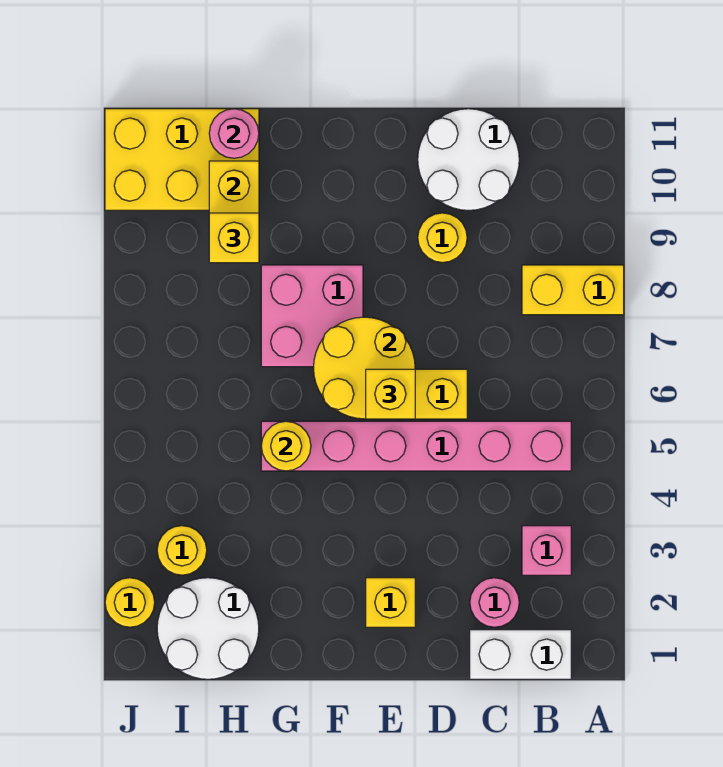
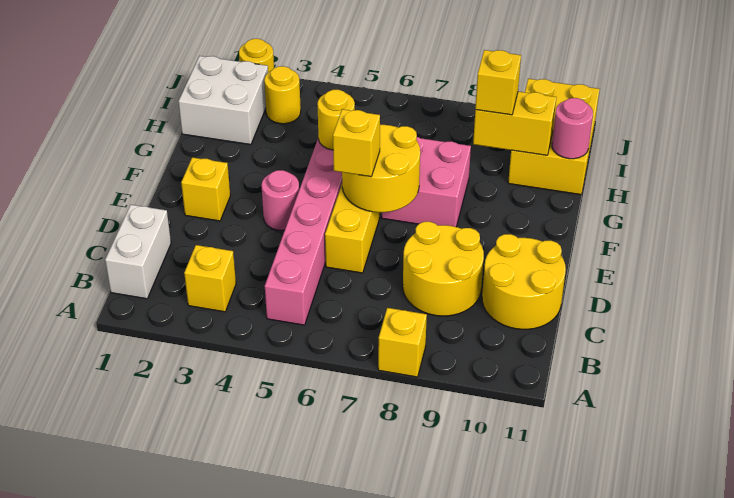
yellow brick A8:B8 level 1 -> yellow brick A8 level 1
pink brick B3 level 1 -> yellow brick B3 level 1
pink round brick C2 level 1 -> pink round brick E4 level 1
white round brick C10:D11 level 1 -> yellow round brick C10:D11 level 1
yellow round brick D9 level 1 -> yellow round brick C8:D9 level 1
white round brick H1:I2 level 1 -> white brick H1:I2 level 1

